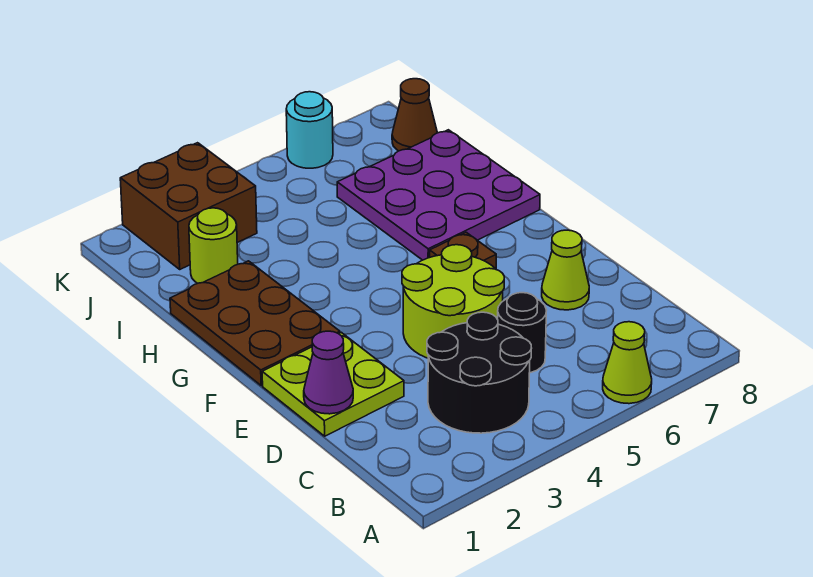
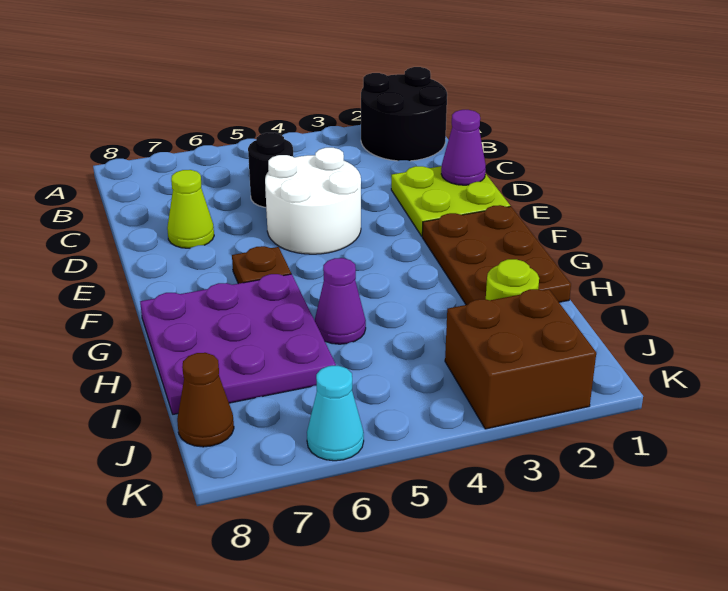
lime cone A6 level 1 -> none
black round brick B3:C4 level 1 -> black round brick A1:B2 level 1
lime round brick D4:E5 level 1 -> white round brick D4:E5 level 1
none -> purple cone H5 level 1
cyan round brick K6 level 1 -> cyan cone K6 level 1

